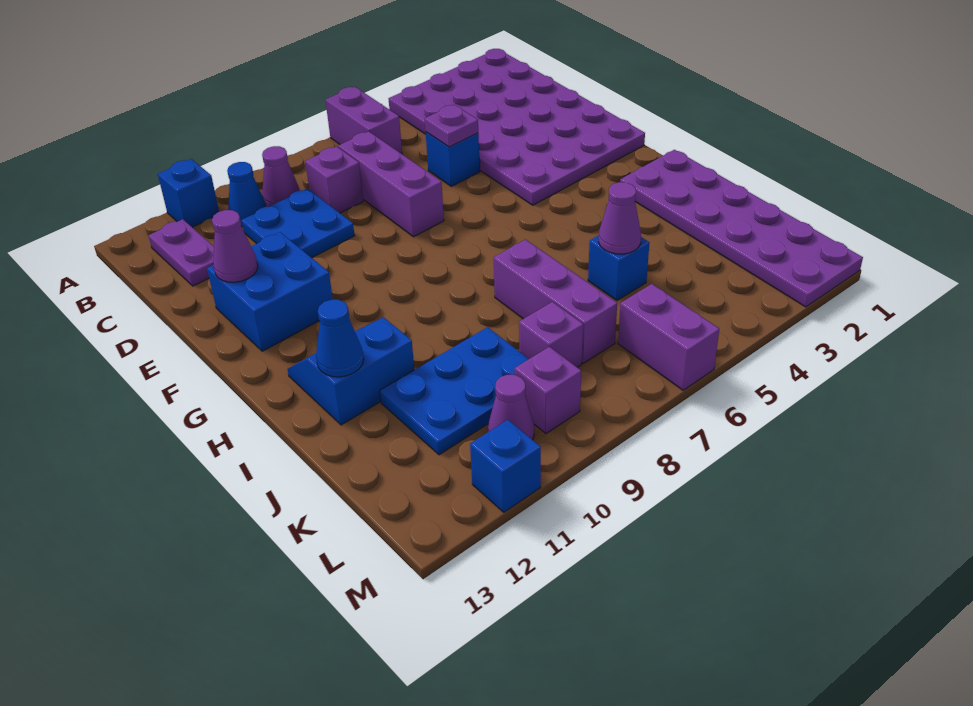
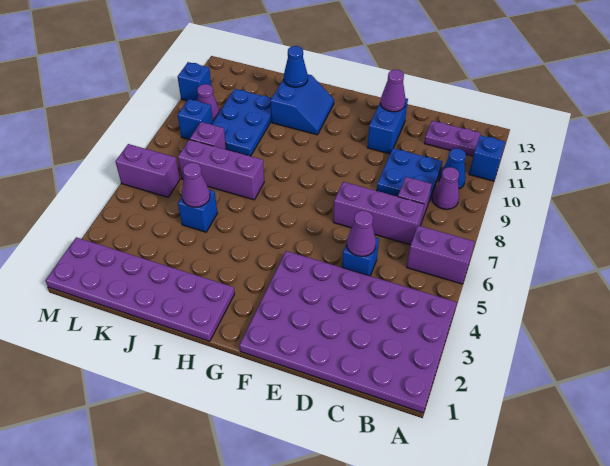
purple plate D5 level 2 -> purple cone D5 level 2
blue brick E11:F12 level 1 -> blue brick E11:E12 level 1
purple brick L9 level 1 -> blue brick L9 level 1

